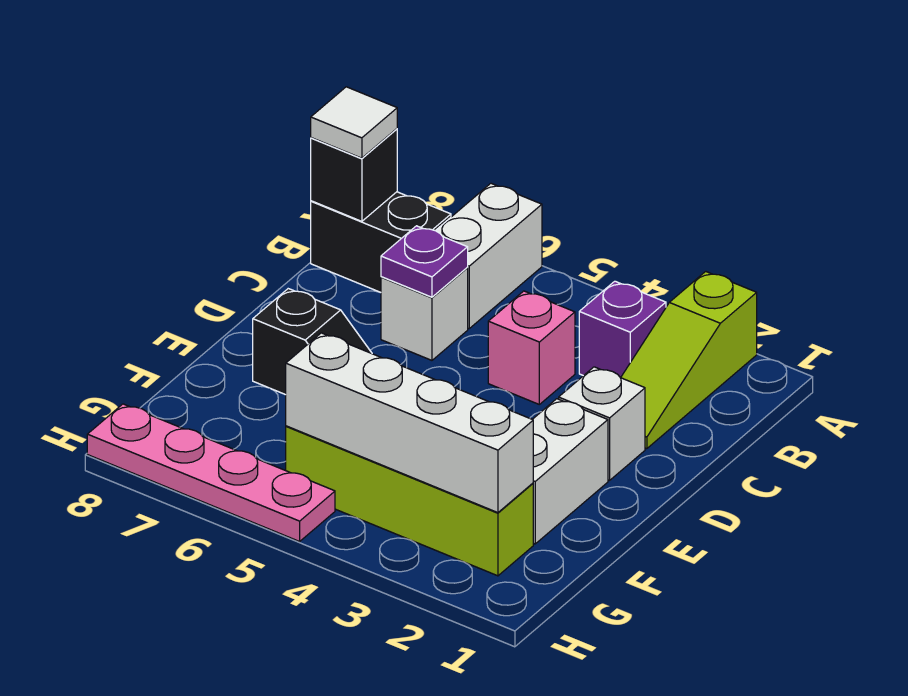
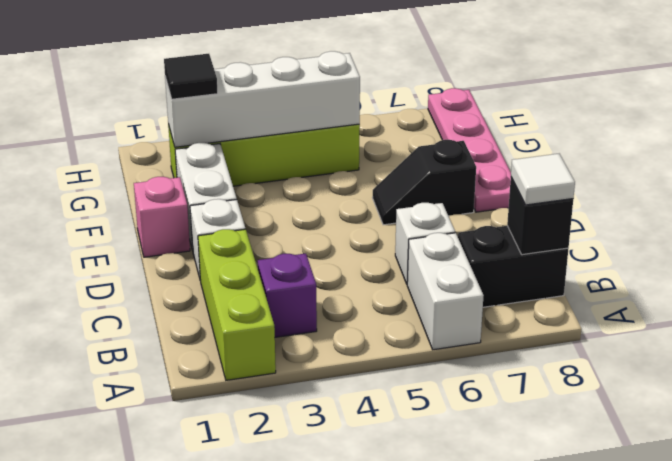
lime slope A2:C2 level 1 top A -> lime brick A2:C2 level 1
pink brick C4 level 1 -> pink brick E1 level 1
purple plate C6 level 2 -> none
none -> black tile G2 level 3
pink plate H5:H8 level 1 -> pink plate E8:H8 level 1

